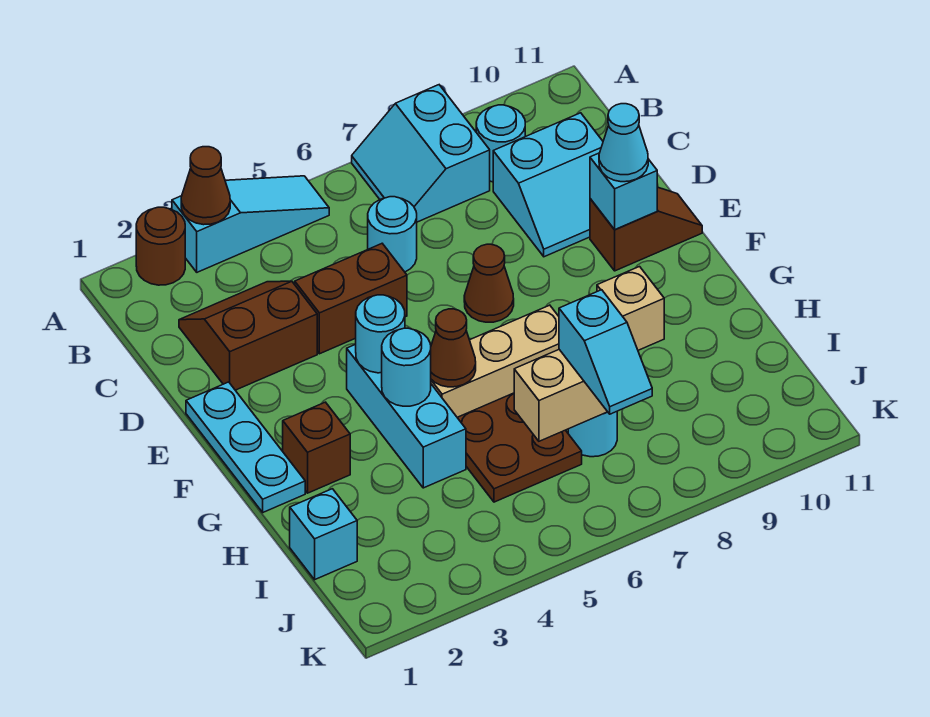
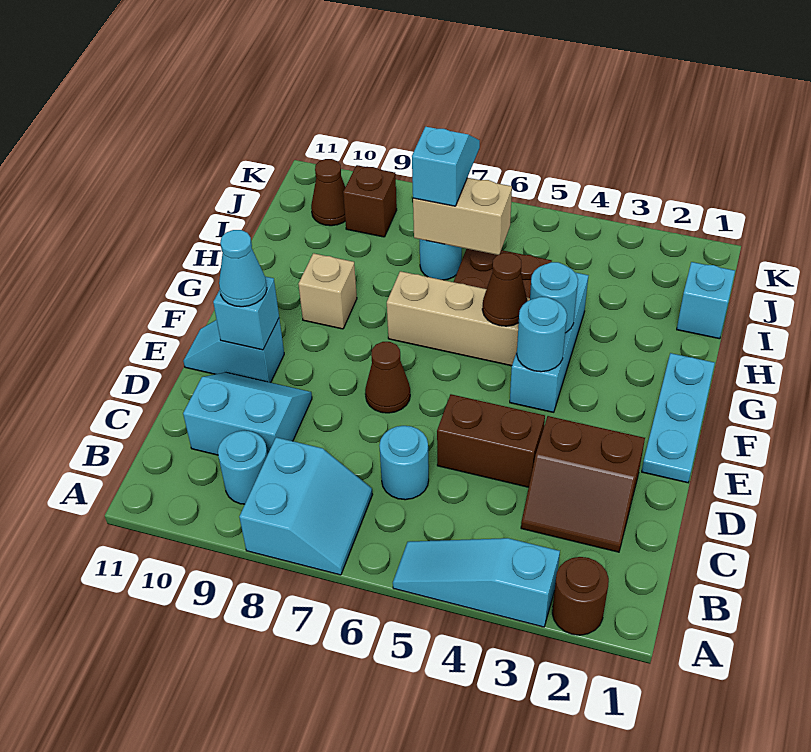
brown cone A3 level 2 -> brown cone J10 level 1
brown slope E10:E11 level 1 top 10 -> cyan slope E10:E11 level 1 top 10
brown brick G2 level 1 -> brown brick J9 level 1

